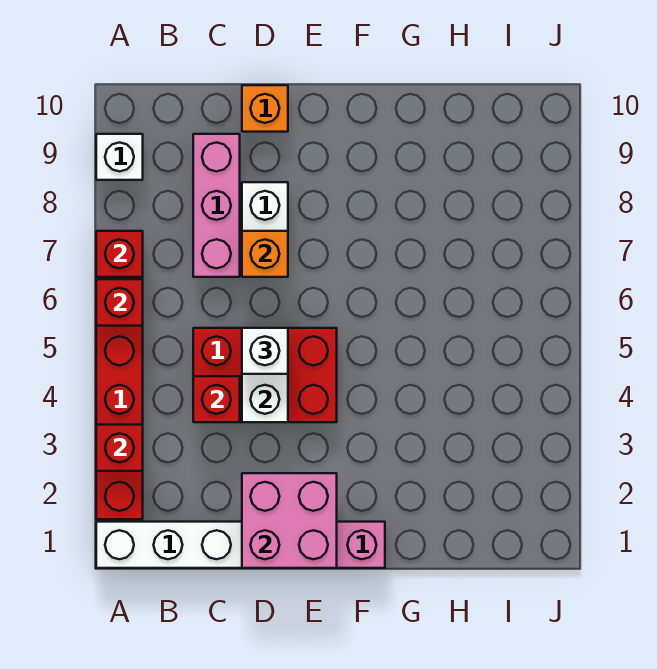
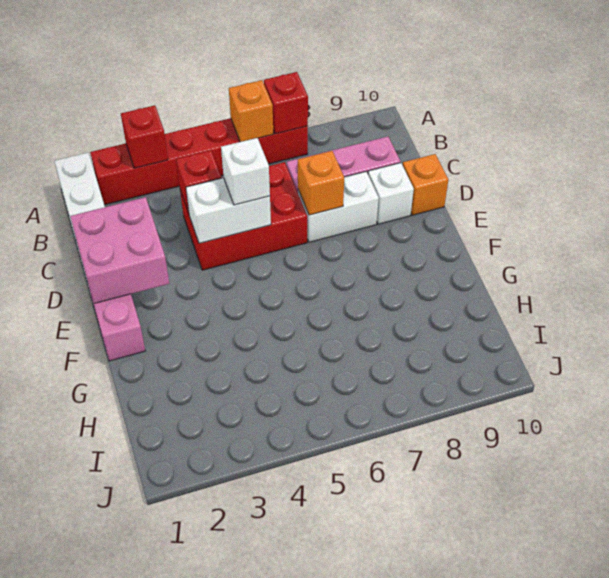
red brick A6 level 2 -> orange brick A6 level 2
white brick A9 level 1 -> white brick D9 level 1
red brick C4:E5 level 1 -> red brick C4:D6 level 1

